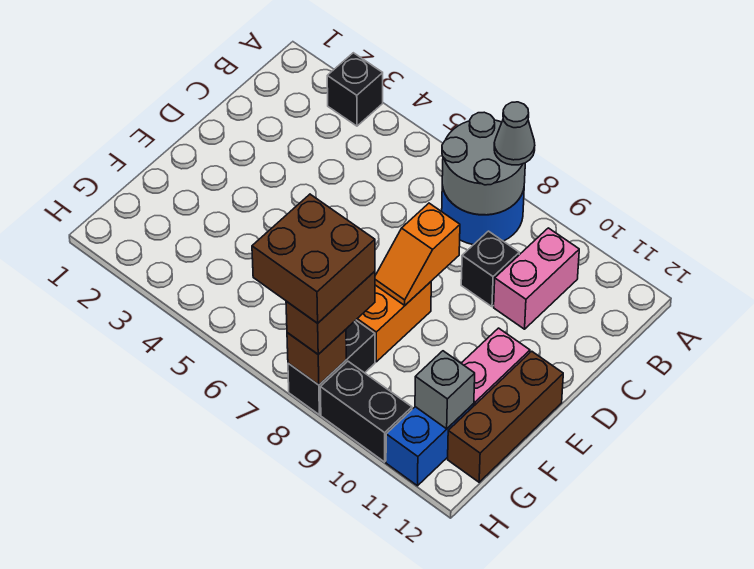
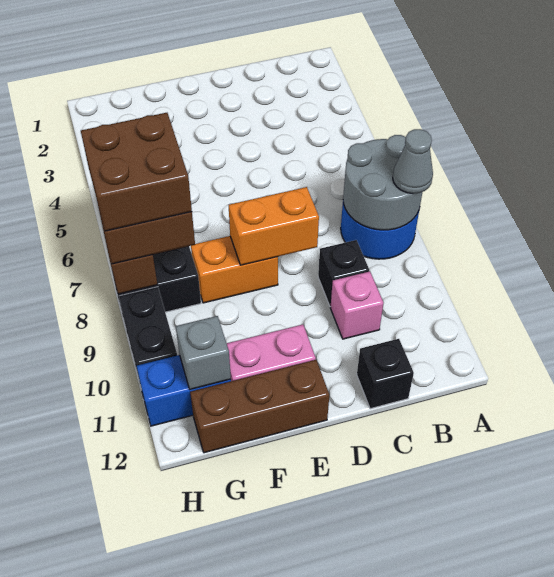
black brick A3 level 1 -> black brick C12 level 1
pink brick B10:C10 level 1 -> pink brick C10 level 1
orange slope D8:E8 level 2 top D -> orange brick D8:E8 level 2

